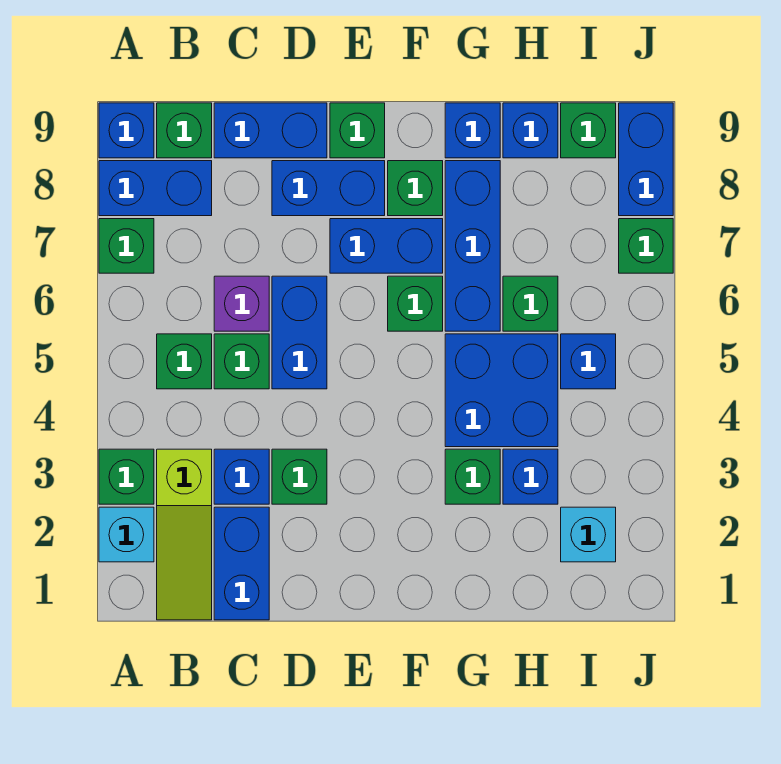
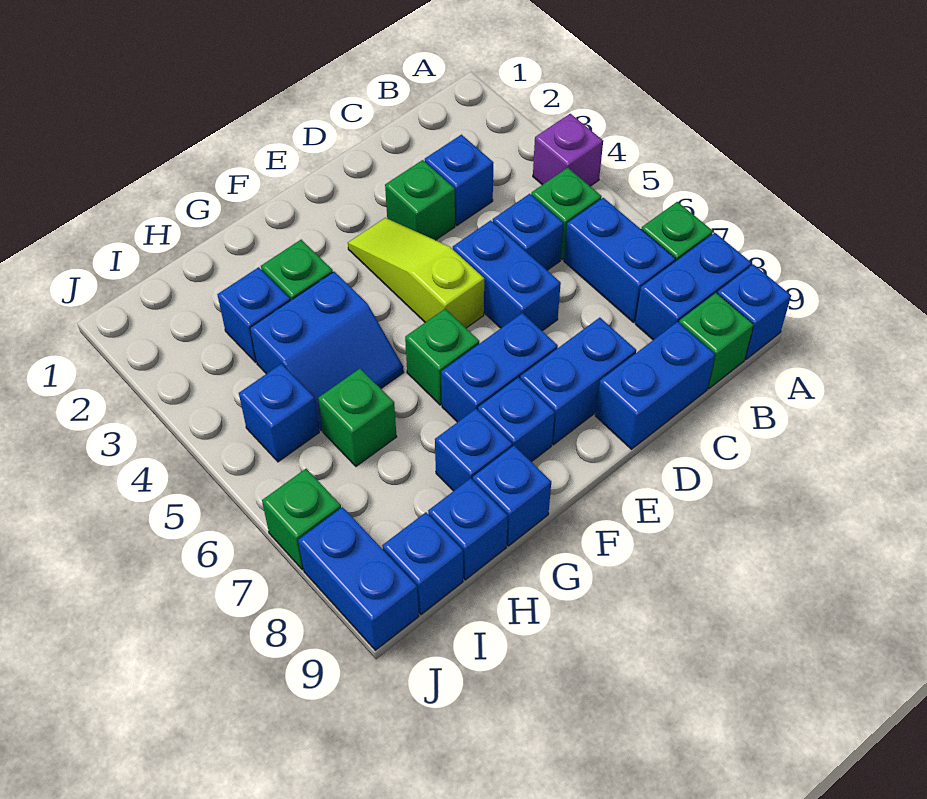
cyan brick A2 level 1 -> none
green brick A3 level 1 -> none
lime slope B1:B3 level 1 top 3 -> lime slope E3:E5 level 1 top 5
blue brick C1:C2 level 1 -> blue brick B6:B7 level 1
green brick C5 level 1 -> blue brick C5 level 1
purple brick C6 level 1 -> purple brick A4 level 1
green brick E9 level 1 -> none
green brick F8 level 1 -> blue brick F8 level 1
blue brick G4:H5 level 1 -> blue slope G4:H5 level 1 top 4
blue brick G6:G8 level 1 -> blue brick G8 level 1
cyan brick I2 level 1 -> none
green brick I9 level 1 -> blue brick I9 level 1

